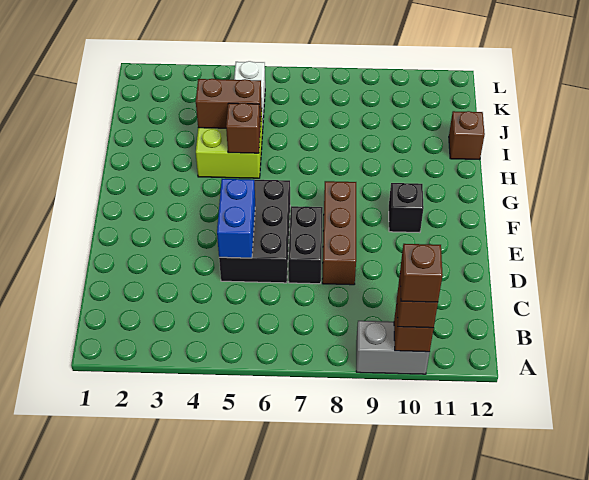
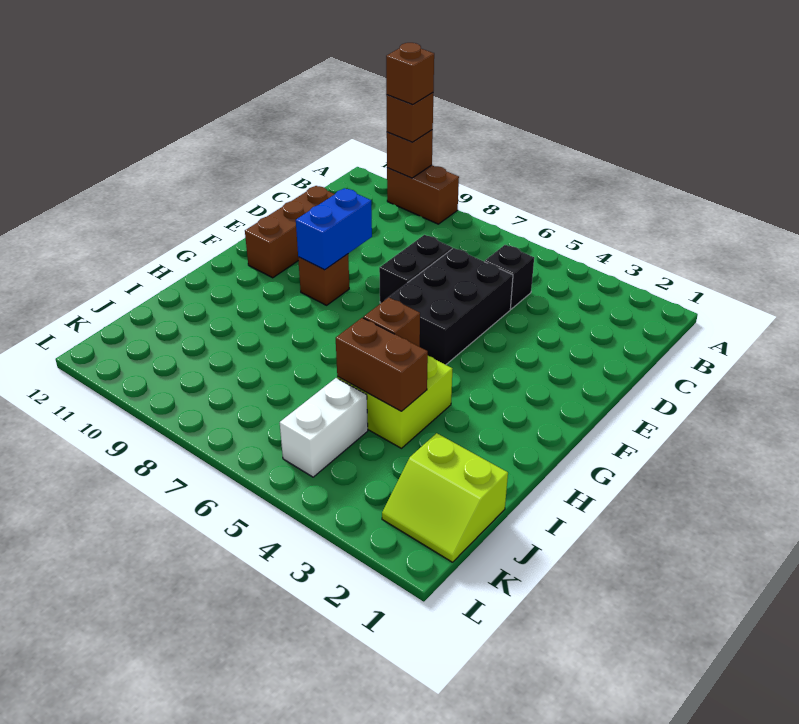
grey brick A9:A10 level 1 -> brown brick A9:A10 level 1
blue brick D5:E5 level 2 -> blue brick E9:F9 level 2
brown brick D8:F8 level 1 -> brown brick D11:F11 level 1
black brick F10 level 1 -> black brick C5 level 1
brown brick I12 level 1 -> brown brick F9 level 1
none -> lime slope J1:K2 level 1 top J

